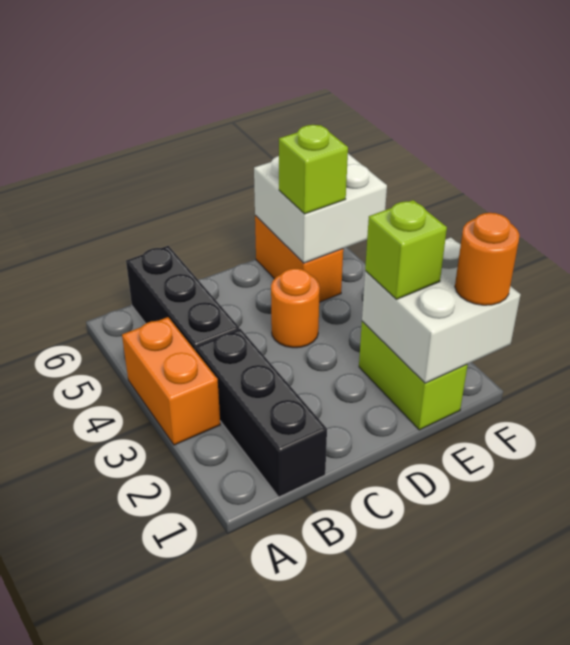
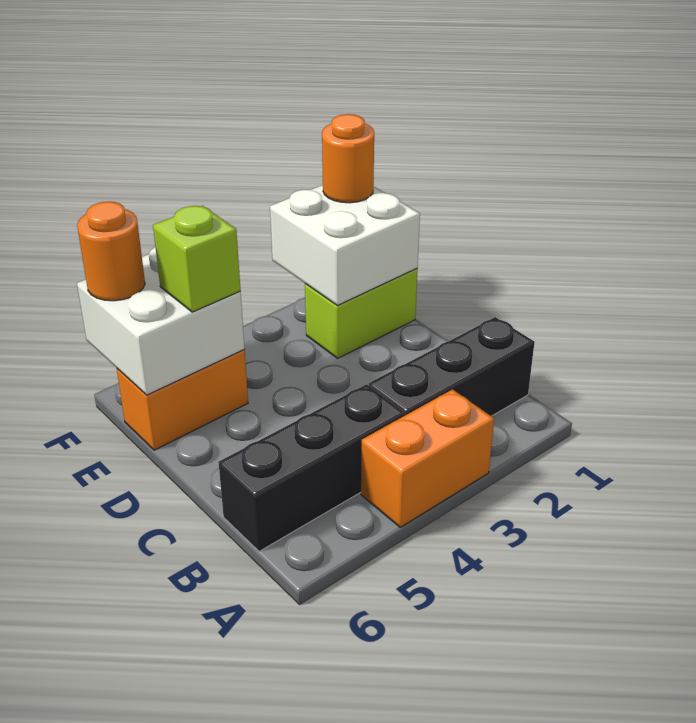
orange round brick D4 level 1 -> orange round brick F6 level 3
lime brick E2 level 3 -> none

